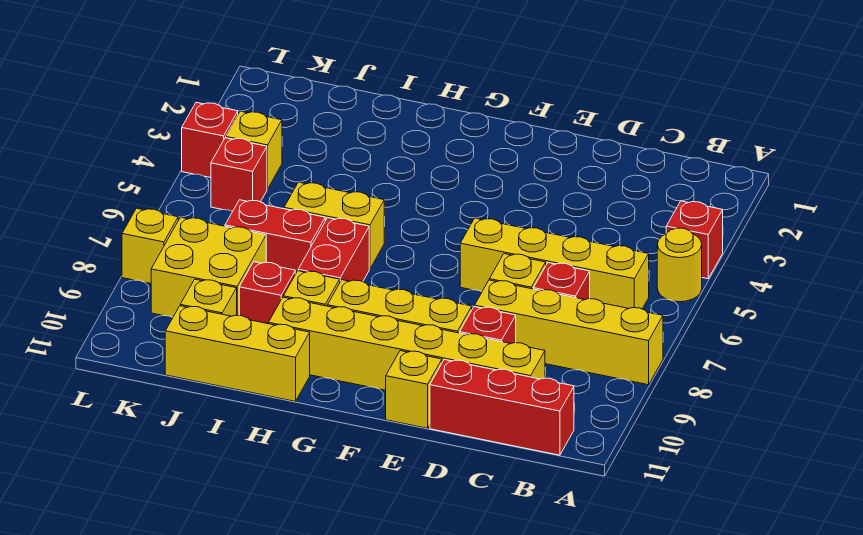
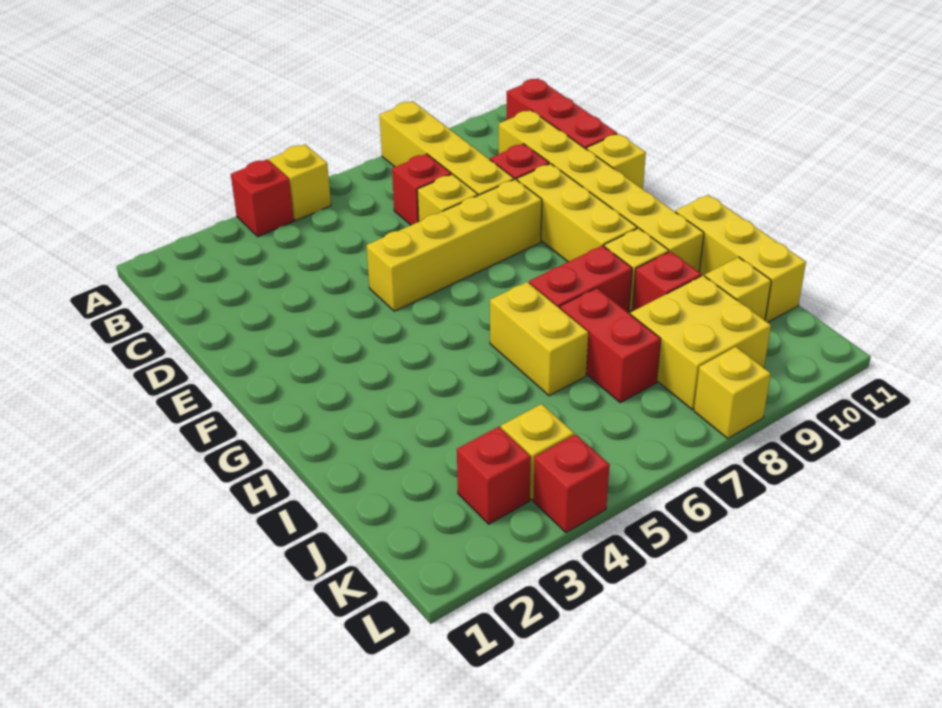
yellow round brick A5 level 1 -> yellow brick A5 level 1
yellow brick B6:E6 level 1 -> yellow brick E5:E8 level 1
red brick K5 level 1 -> red brick K3 level 1

